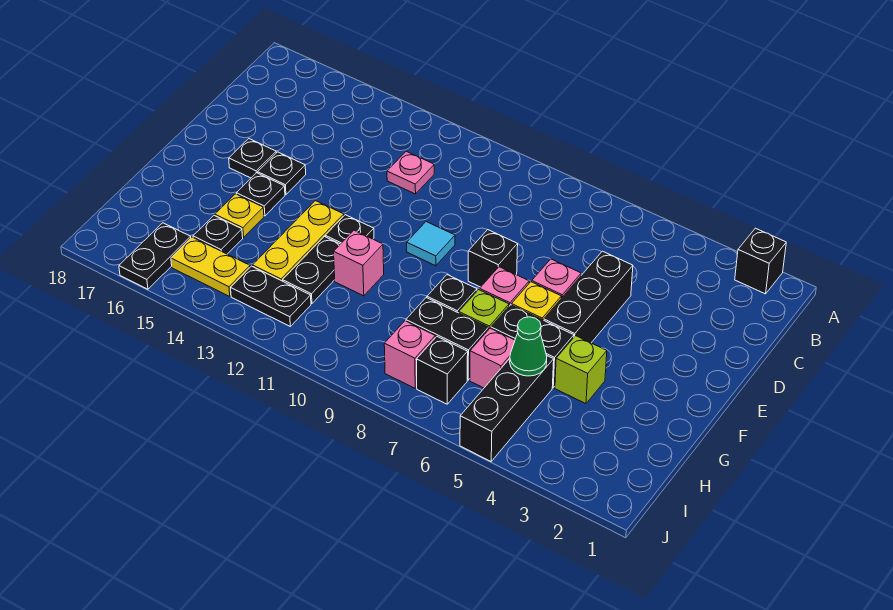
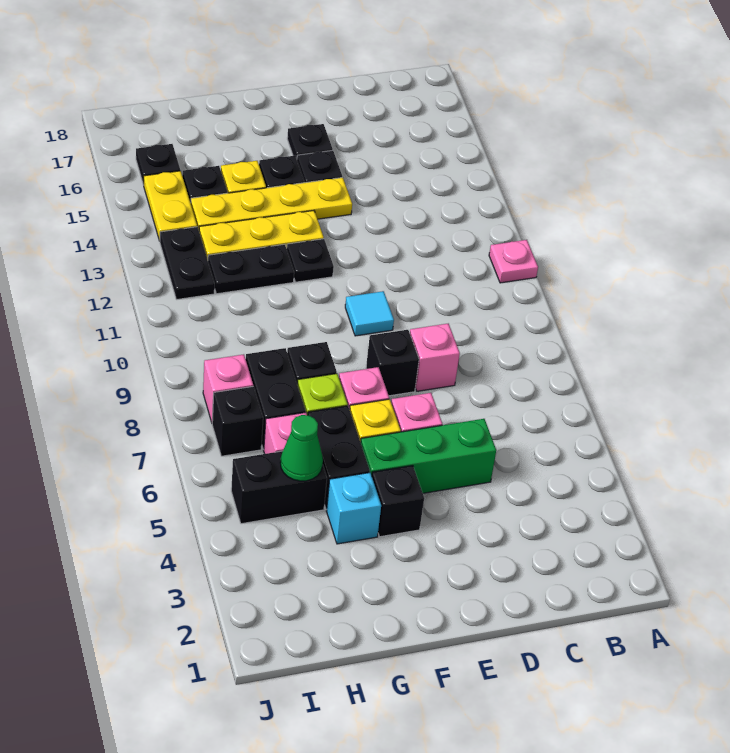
black brick A2 level 1 -> black brick F4 level 1
pink plate C12 level 1 -> pink plate A11 level 1
black brick D5:F5 level 1 -> green brick D5:F5 level 1
none -> yellow plate E14:H14 level 1
lime brick G4 level 1 -> cyan brick G4 level 1
pink brick G11 level 1 -> pink brick D8 level 1
black brick H5:J5 level 1 -> black brick H5:I5 level 1
black plate I16:J16 level 1 -> black plate I16 level 1

